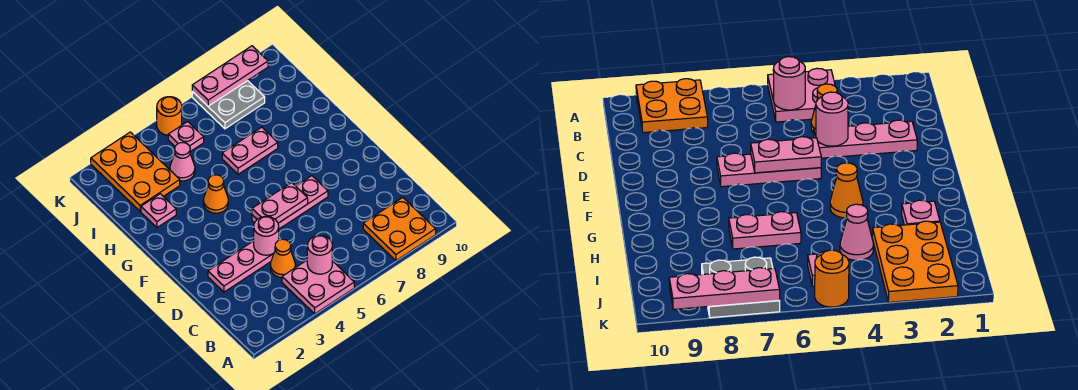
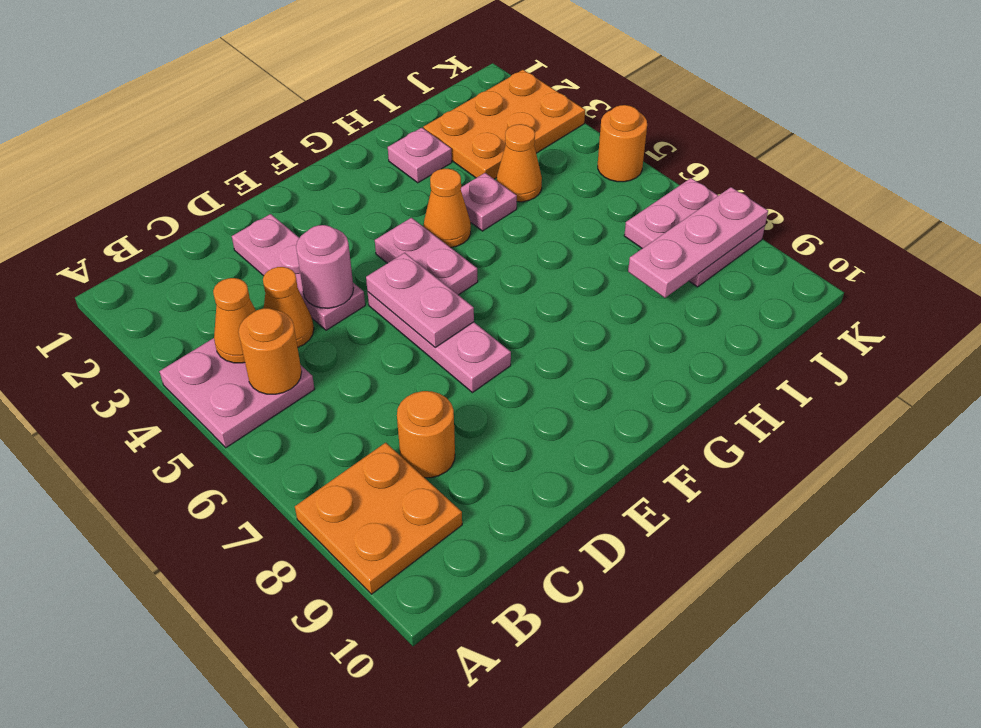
none -> orange cone B4 level 2
pink round brick B5 level 2 -> orange round brick B5 level 2
none -> orange round brick C8 level 1
pink plate H6:H7 level 1 -> pink plate F4:F5 level 1
pink cone I4 level 1 -> orange cone I4 level 1
pink plate J5 level 1 -> pink plate H4 level 1
grey plate J7:K8 level 1 -> pink plate J7:K8 level 1
pink plate K7:K9 level 2 -> pink plate I8:K8 level 2

